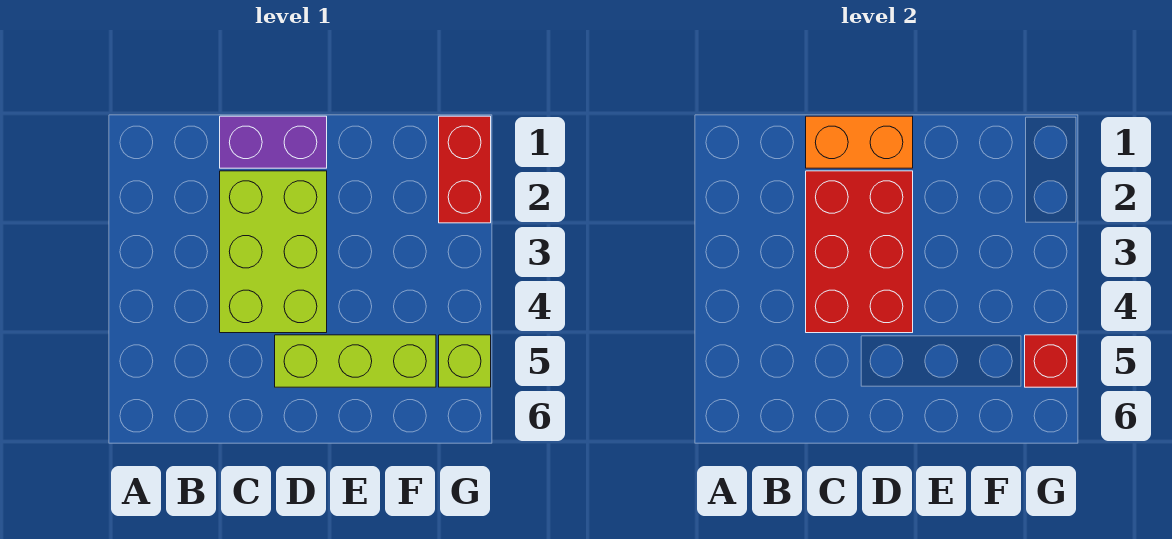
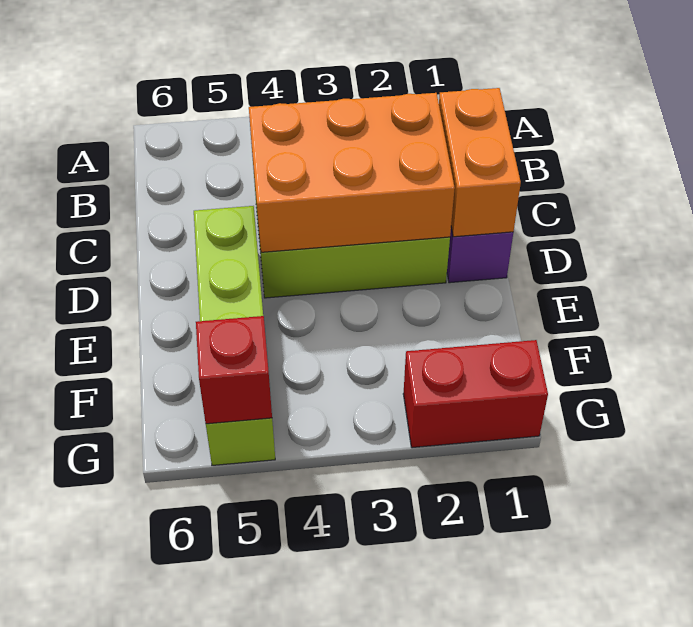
red brick C2:D4 level 2 -> orange brick C2:D4 level 2

